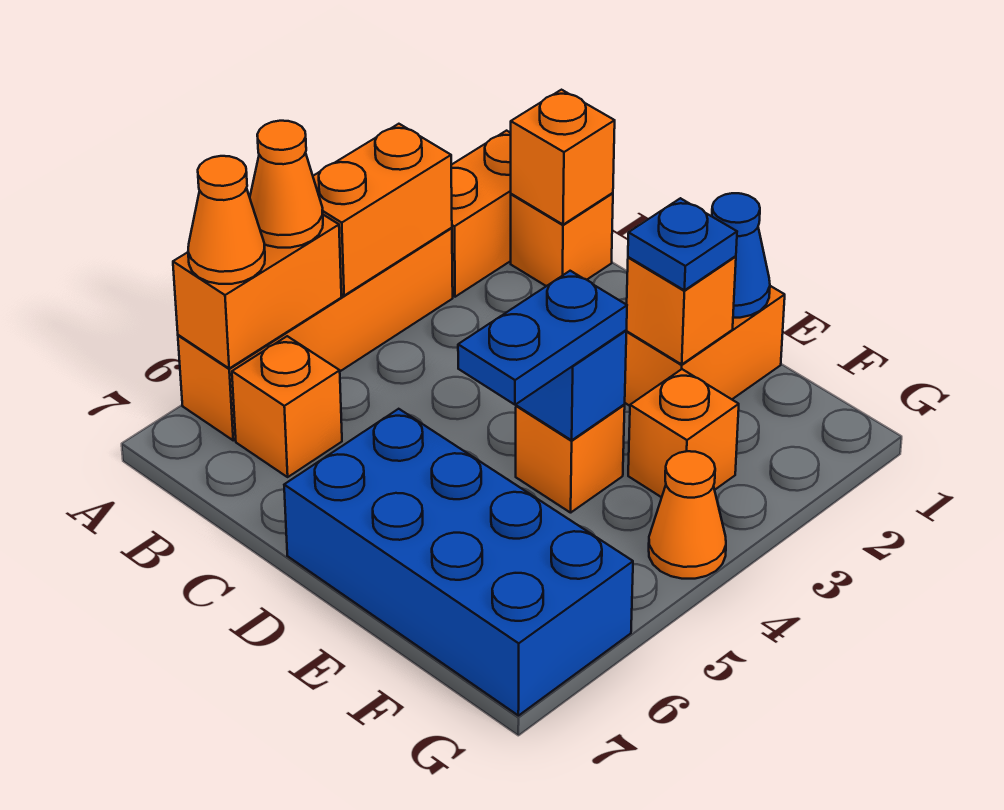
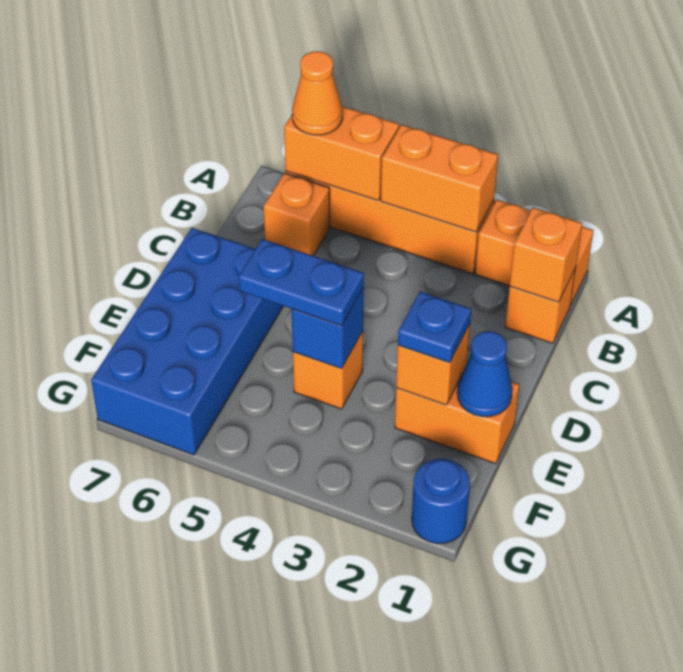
orange cone A5 level 3 -> none
orange brick F3 level 1 -> none
none -> blue round brick G1 level 1
orange cone G4 level 1 -> none

